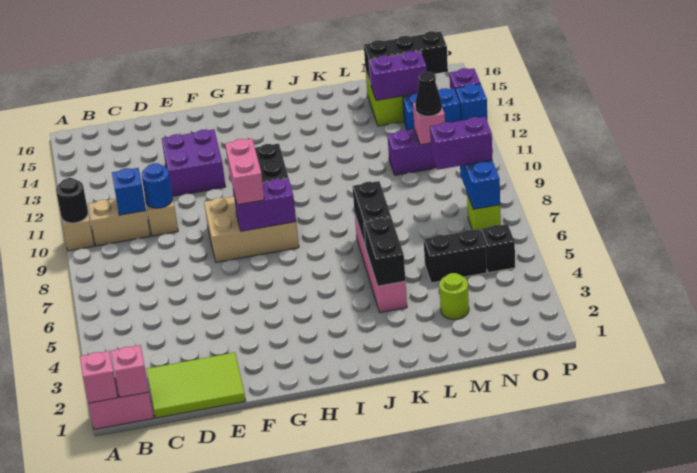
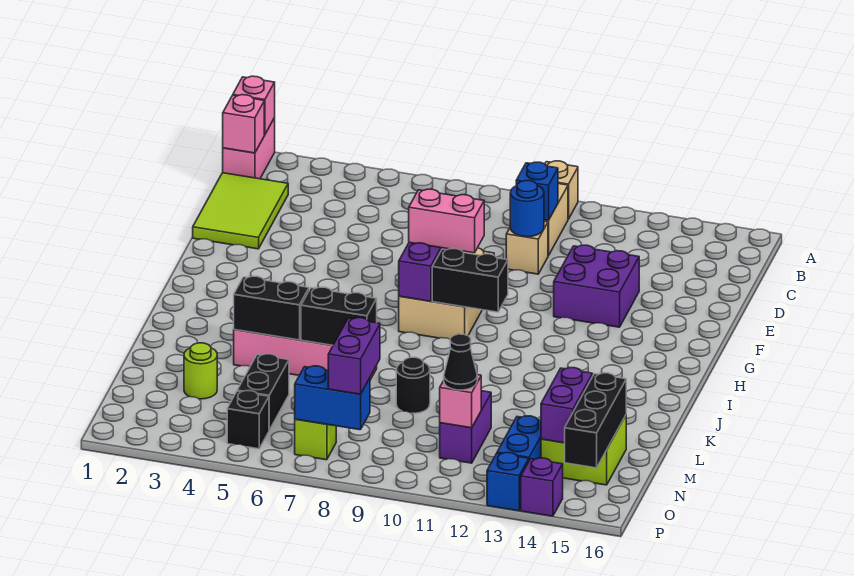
black round brick A10 level 2 -> black round brick L9 level 1

